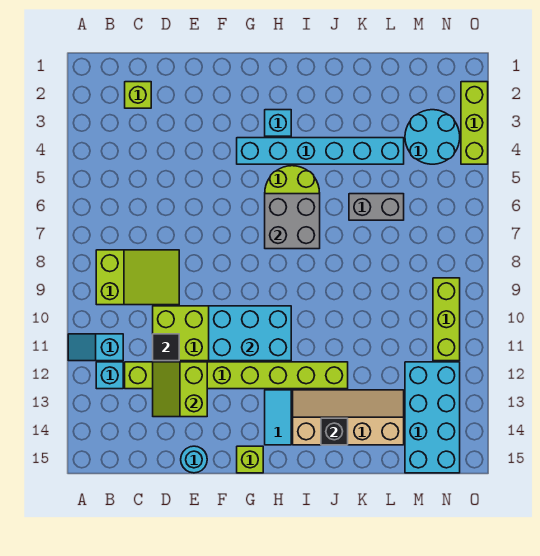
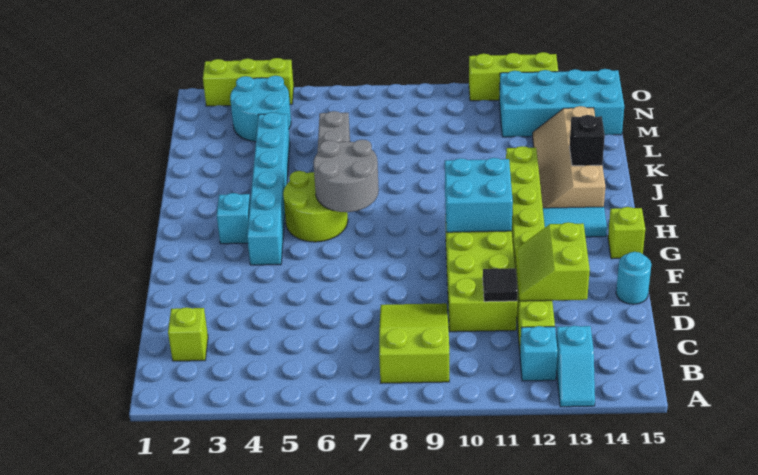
cyan slope A11:B11 level 1 top B -> cyan slope A13:B13 level 1 top B
lime slope D12:E13 level 2 top E -> lime slope D12:E13 level 2 top 13
cyan brick F10:H11 level 2 -> cyan brick G10:H11 level 2
grey brick H6:I7 level 2 -> grey round brick H6:I7 level 2
lime brick N9:N11 level 1 -> lime brick O11:O13 level 1

